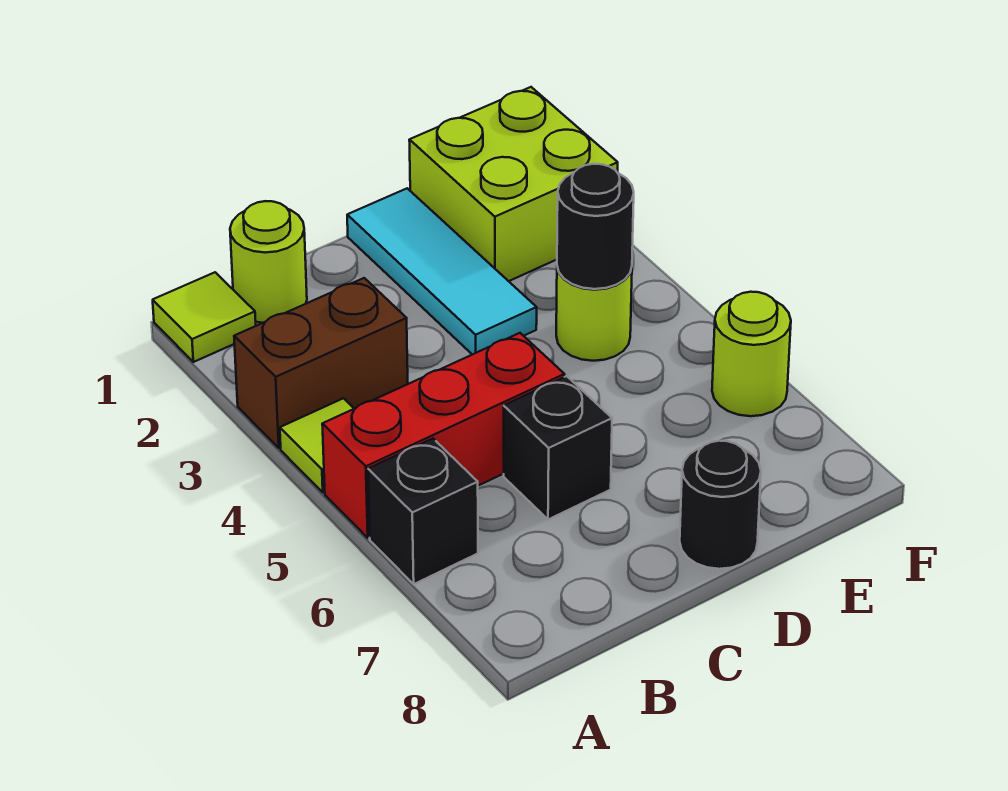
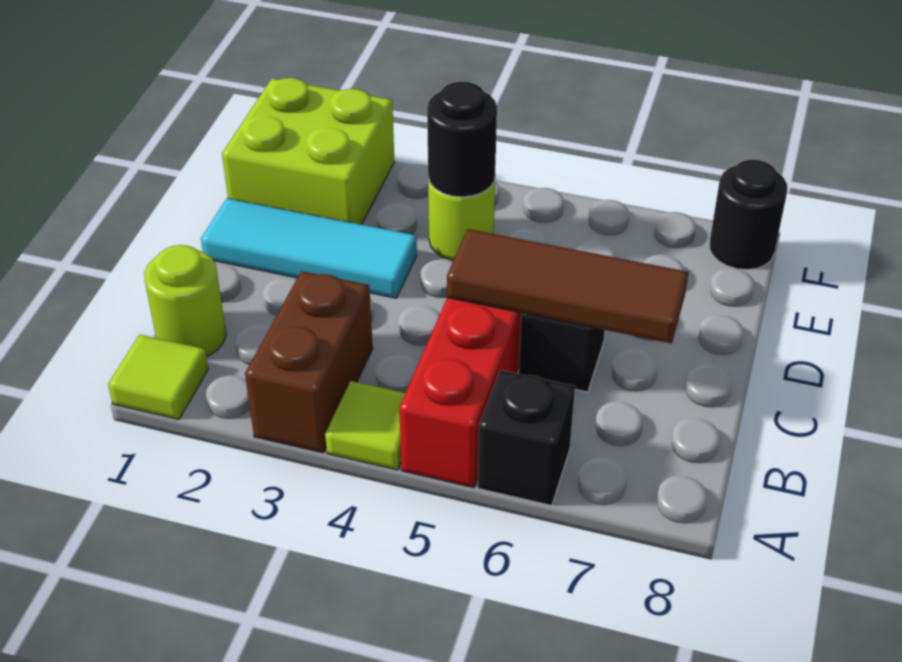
none -> brown tile C5:C7 level 2
black round brick D8 level 1 -> black round brick F8 level 1
lime round brick F6 level 1 -> none

